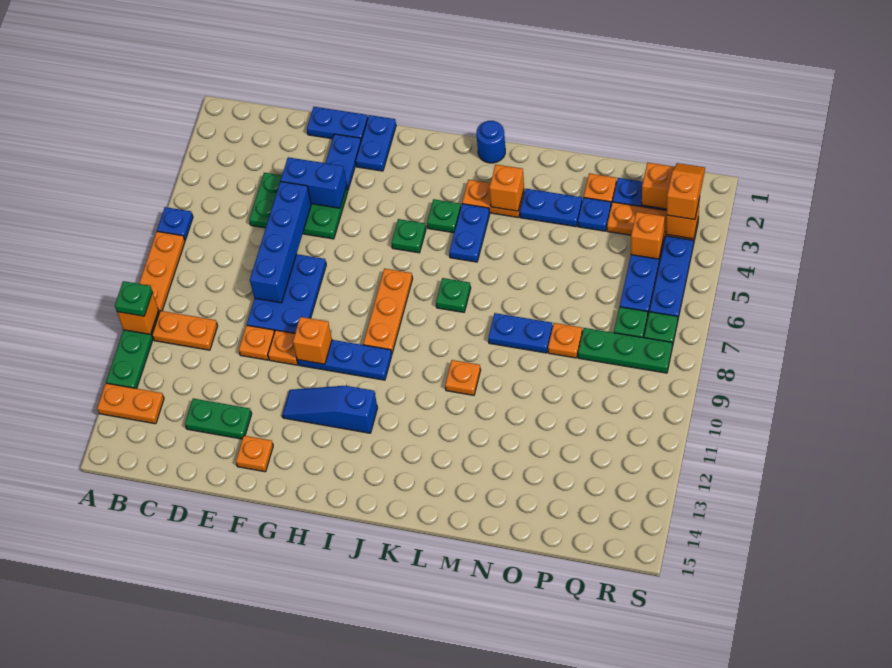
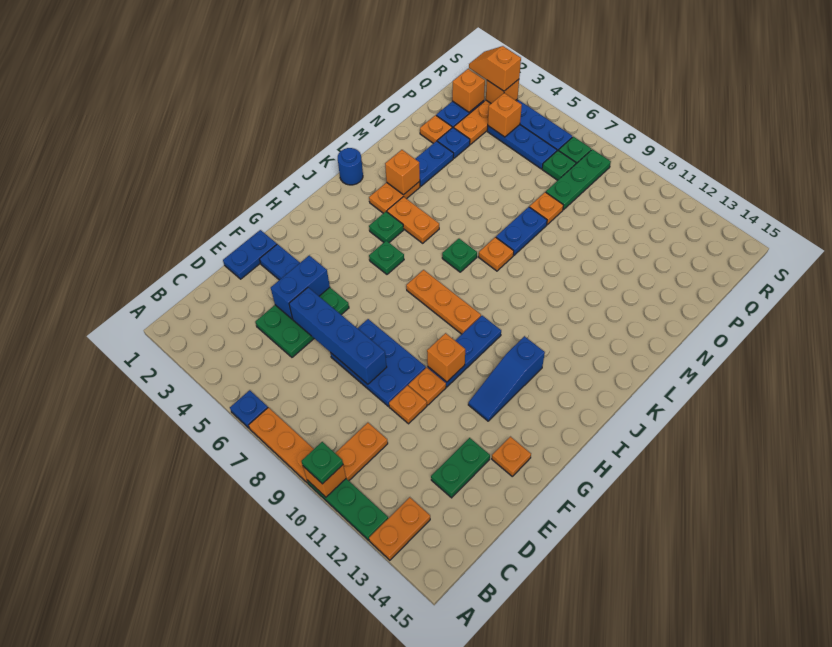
blue plate G1:G2 level 1 -> none
blue plate K4:K5 level 1 -> orange plate K4:K5 level 1
orange plate L10 level 1 -> orange plate L8 level 1

